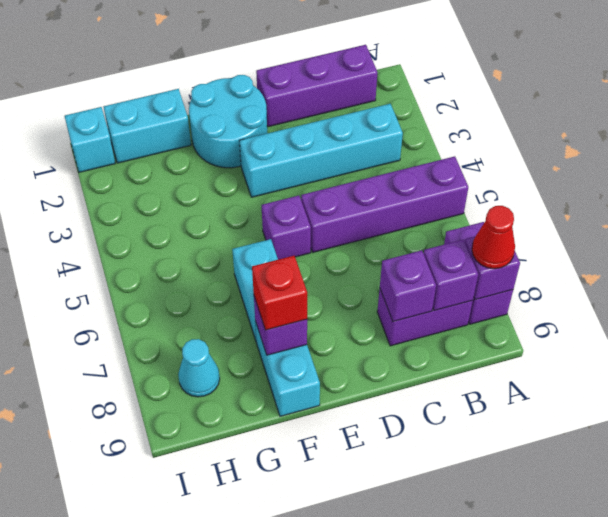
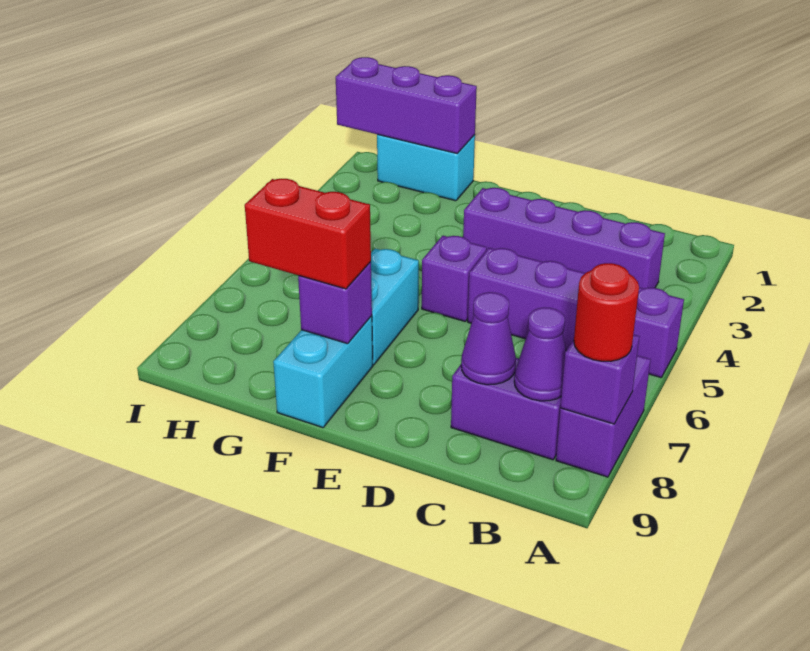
red cone A8 level 3 -> red round brick A8 level 3
purple brick B1:D1 level 1 -> purple brick G1:I1 level 2
cyan brick B3:E3 level 1 -> purple brick B3:E3 level 1
purple brick B8 level 2 -> purple cone B8 level 2
purple brick C8 level 2 -> purple cone C8 level 2
cyan round brick E1:F2 level 1 -> none
red brick F8 level 3 -> red brick F8:G8 level 3
cyan cone H8 level 1 -> none
cyan brick I1 level 1 -> none

